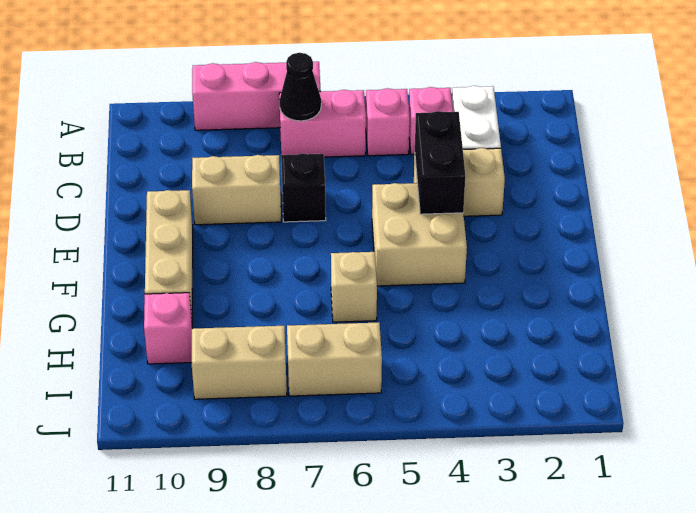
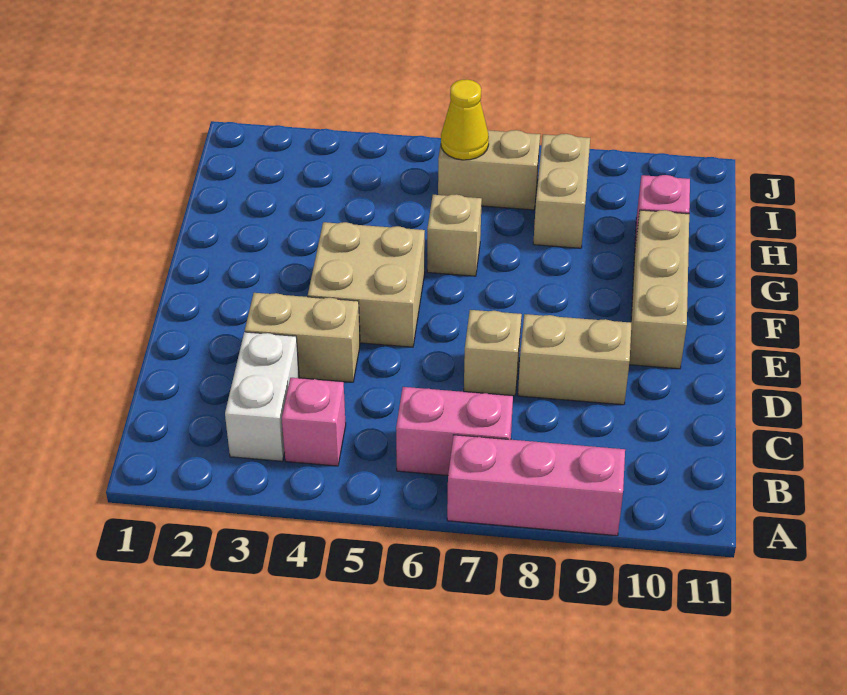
pink brick B5 level 1 -> none
black cone B7 level 2 -> none
black brick D4:E4 level 2 -> none
black brick D7 level 1 -> tan brick D7 level 1
none -> yellow cone I6 level 2
tan brick I8:I9 level 1 -> tan brick H8:I8 level 1

